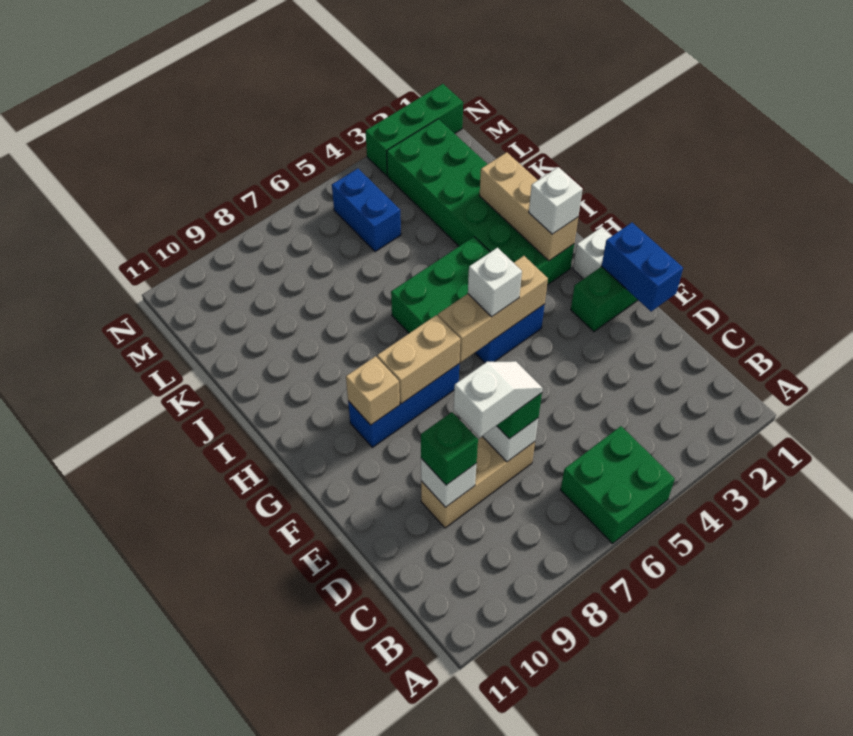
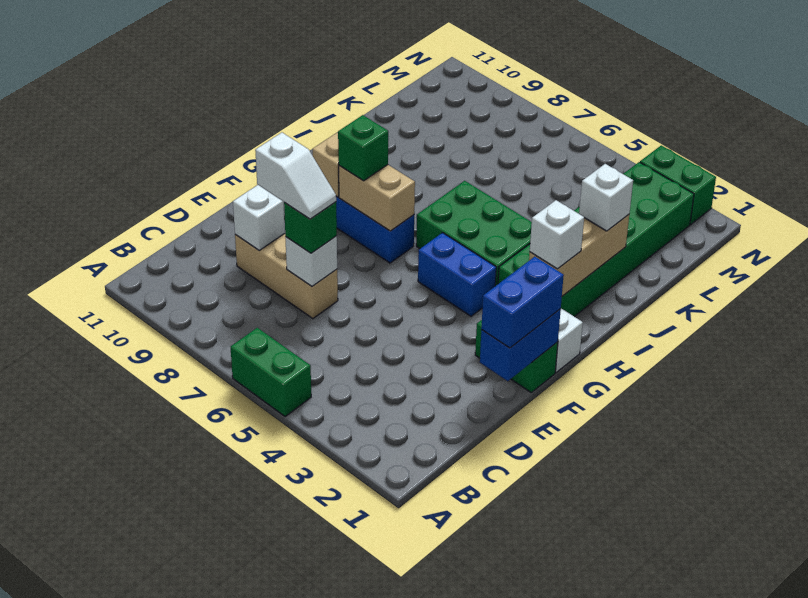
green brick A5:B6 level 1 -> green brick A5:A6 level 1
green brick D9 level 3 -> green brick G8 level 3
tan brick G4:G6 level 2 -> none
white brick G5 level 3 -> white brick J2 level 3
blue brick L5:M5 level 1 -> blue brick E1:F1 level 3
green brick N1:N3 level 1 -> green brick N2:N3 level 1

